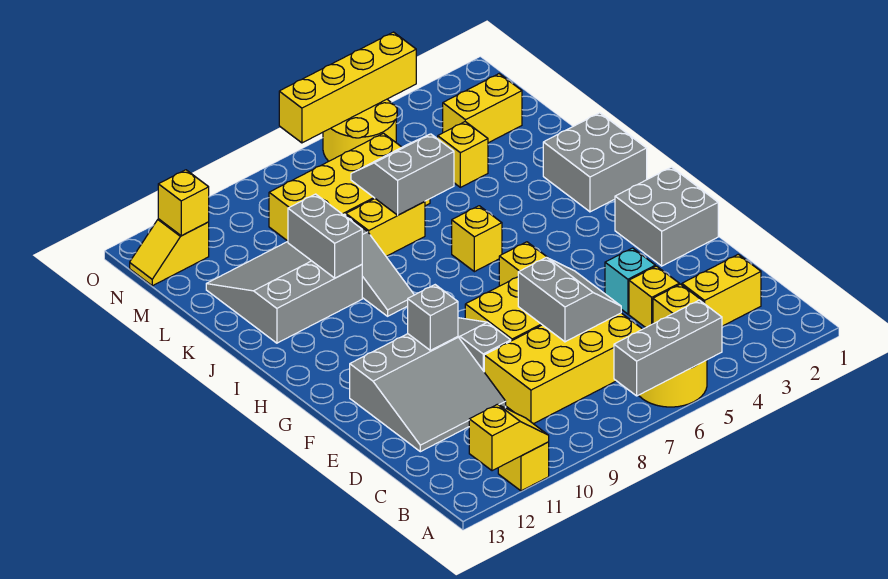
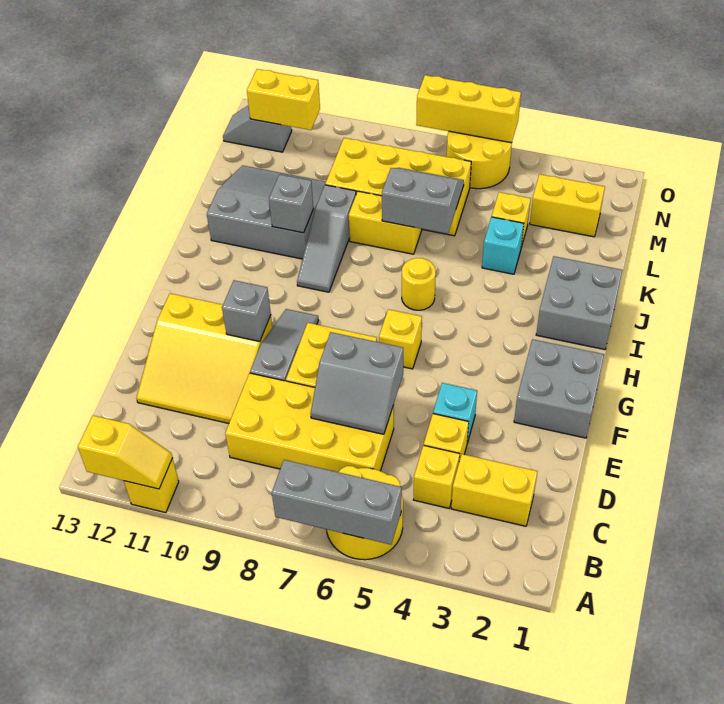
grey slope D6:E7 level 2 top 7 -> grey slope D6:E7 level 2 top E
grey slope D10:F12 level 1 top F -> yellow slope D10:F12 level 1 top F
yellow brick I6 level 1 -> yellow round brick I6 level 1
grey brick J10:K10 level 2 -> grey brick J10 level 2
none -> cyan brick K4 level 1
yellow slope N12:N13 level 1 top 12 -> grey slope N12:N13 level 1 top 12
yellow brick N12 level 2 -> yellow brick N11:N12 level 2
yellow brick O4:O7 level 2 -> yellow brick O5:O7 level 2

